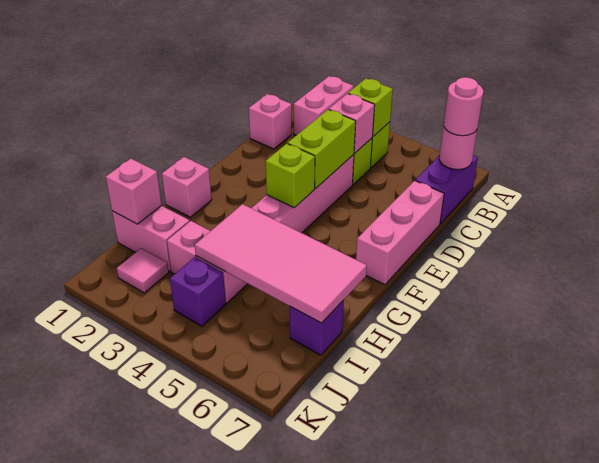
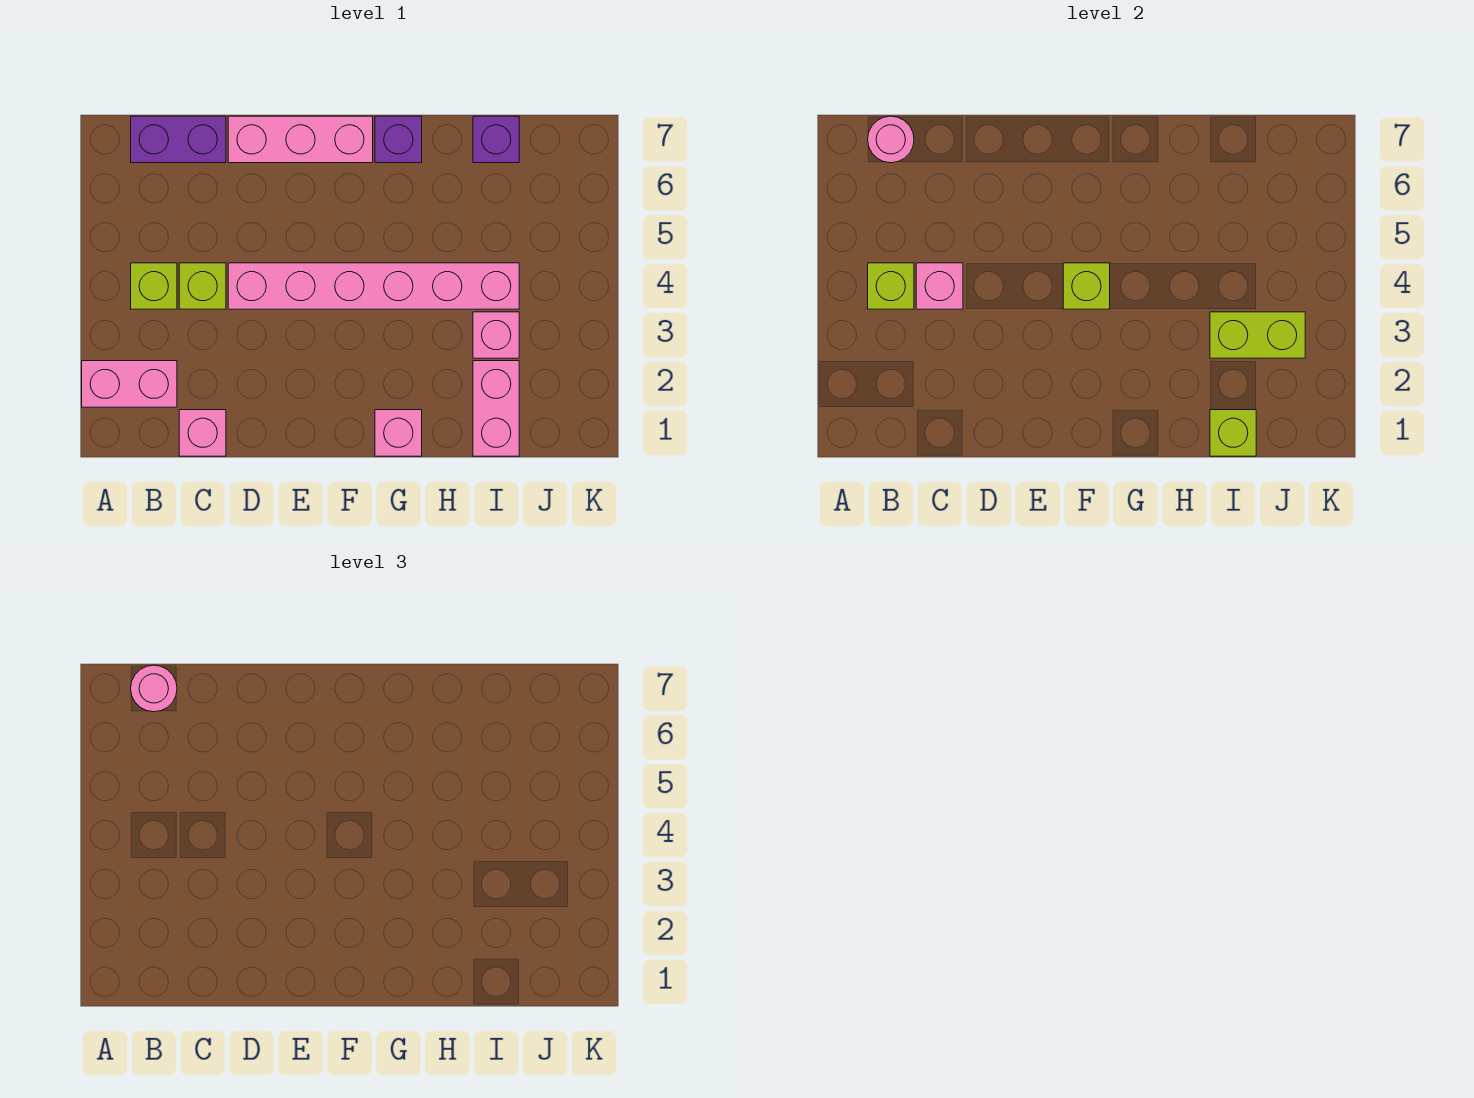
lime brick D4:E4 level 2 -> lime brick I3:J3 level 2
pink tile H4:I7 level 2 -> none
pink brick I1 level 2 -> lime brick I1 level 2
pink tile J2 level 1 -> none
purple brick J4 level 1 -> purple brick G7 level 1

